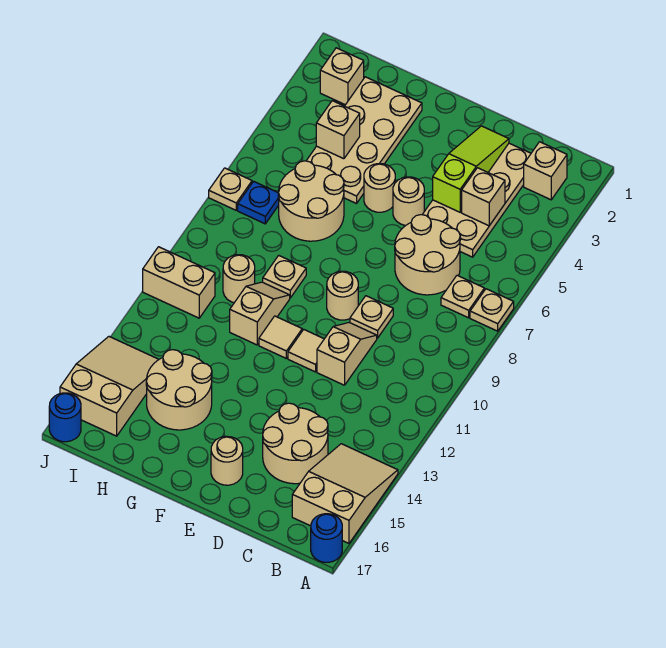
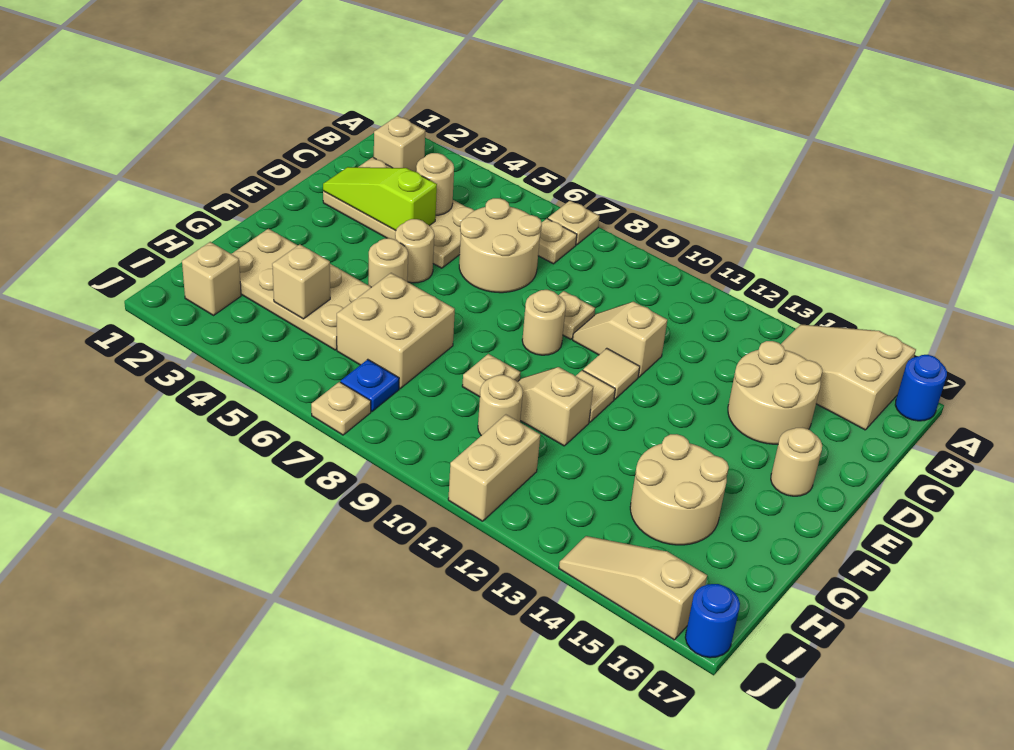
tan brick C4 level 2 -> tan round brick C4 level 2
tan round brick G6:H7 level 1 -> tan brick G6:H7 level 1
tan slope I14:J16 level 1 top 16 -> tan slope J14:J16 level 1 top 16

